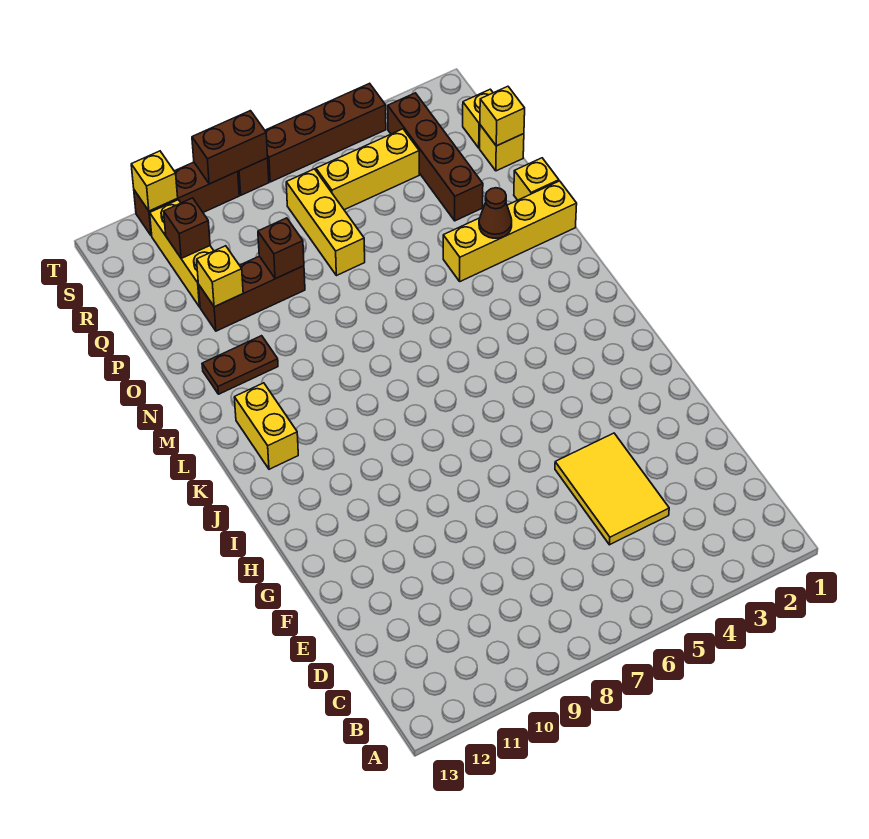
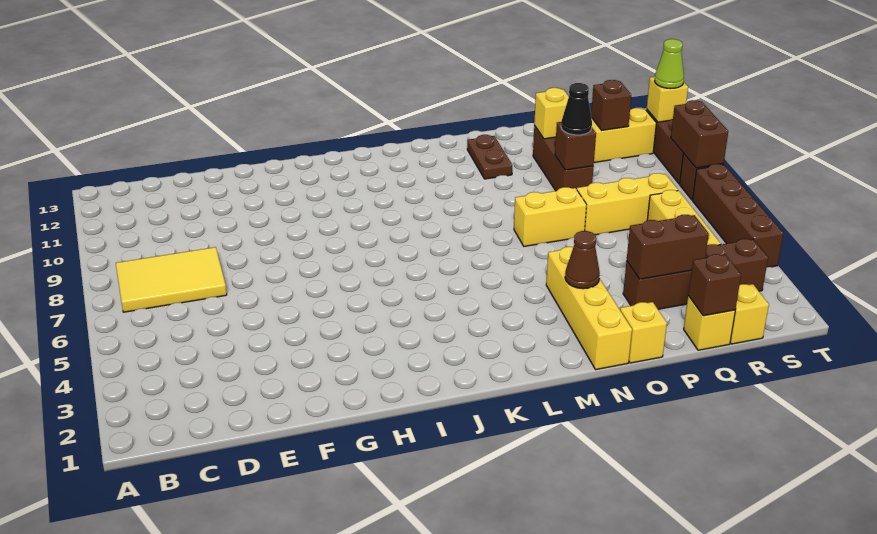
yellow tile D4:F5 level 1 -> yellow tile B7:D8 level 1
yellow brick K12:L12 level 1 -> yellow brick N7:O7 level 1
none -> brown brick P3:Q3 level 2
none -> black cone P9 level 3
yellow brick Q1 level 2 -> brown brick Q1 level 2
none -> lime cone T11 level 3

